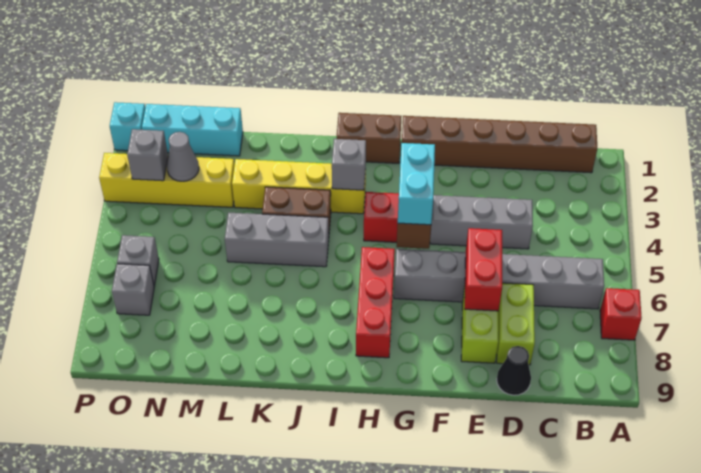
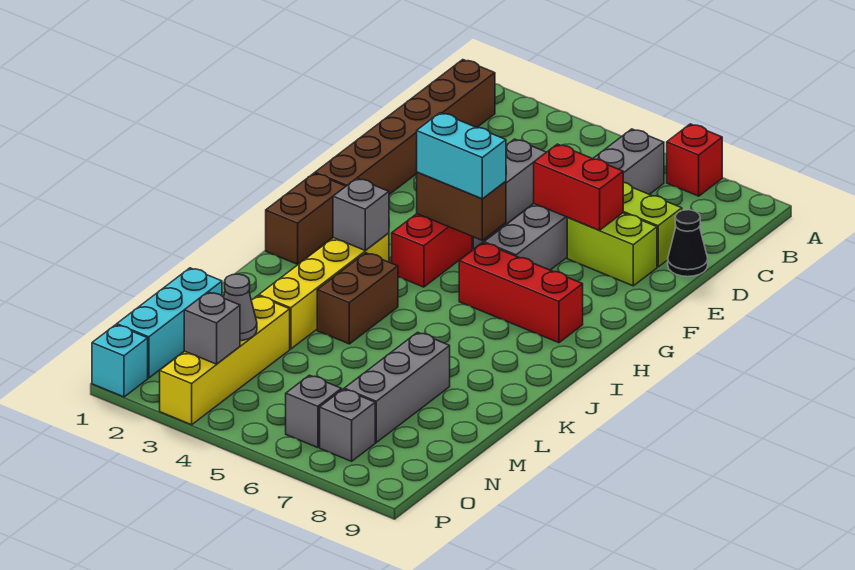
grey brick J5:L5 level 1 -> grey brick L7:N7 level 1

